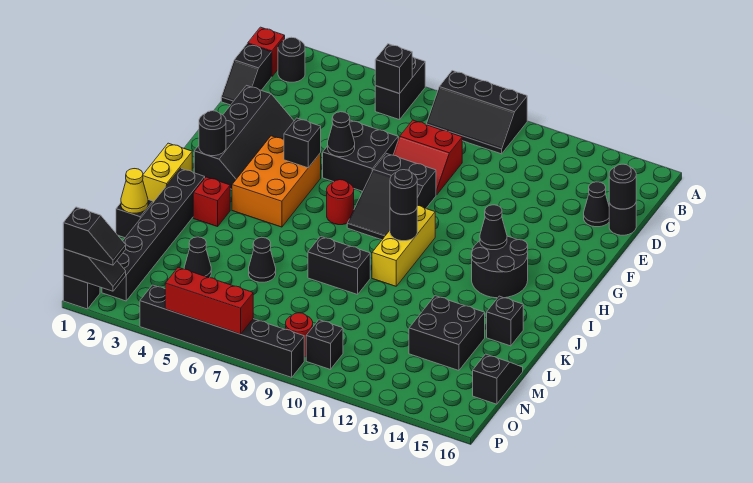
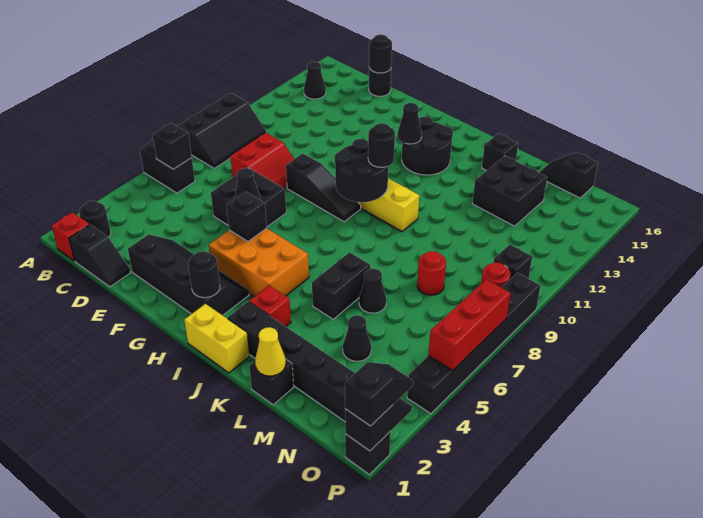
black cone D15 level 1 -> black cone B14 level 1
black slope F8:H9 level 1 top F -> black slope F9:H9 level 1 top F
red round brick H7 level 1 -> red round brick M8 level 1
black round brick I10 level 2 -> black round brick H9:I10 level 2
black brick K8:K9 level 1 -> black brick K5:K6 level 1

